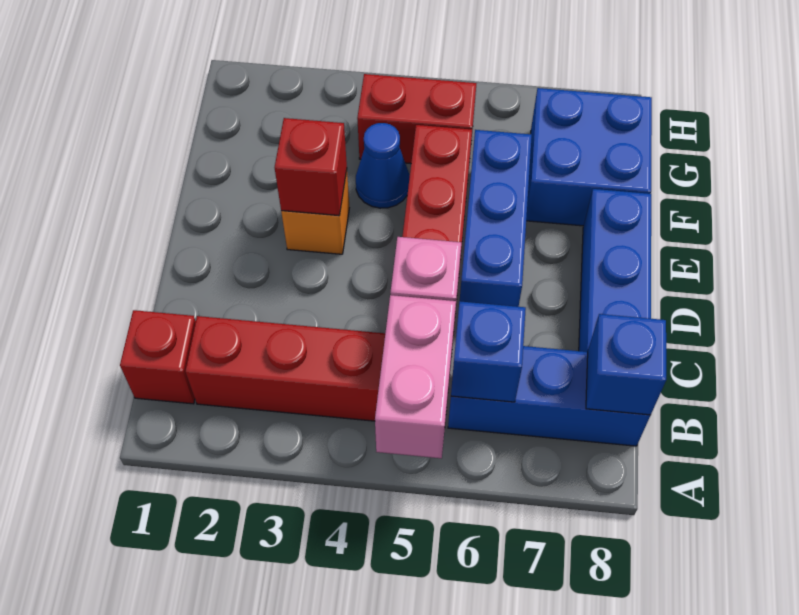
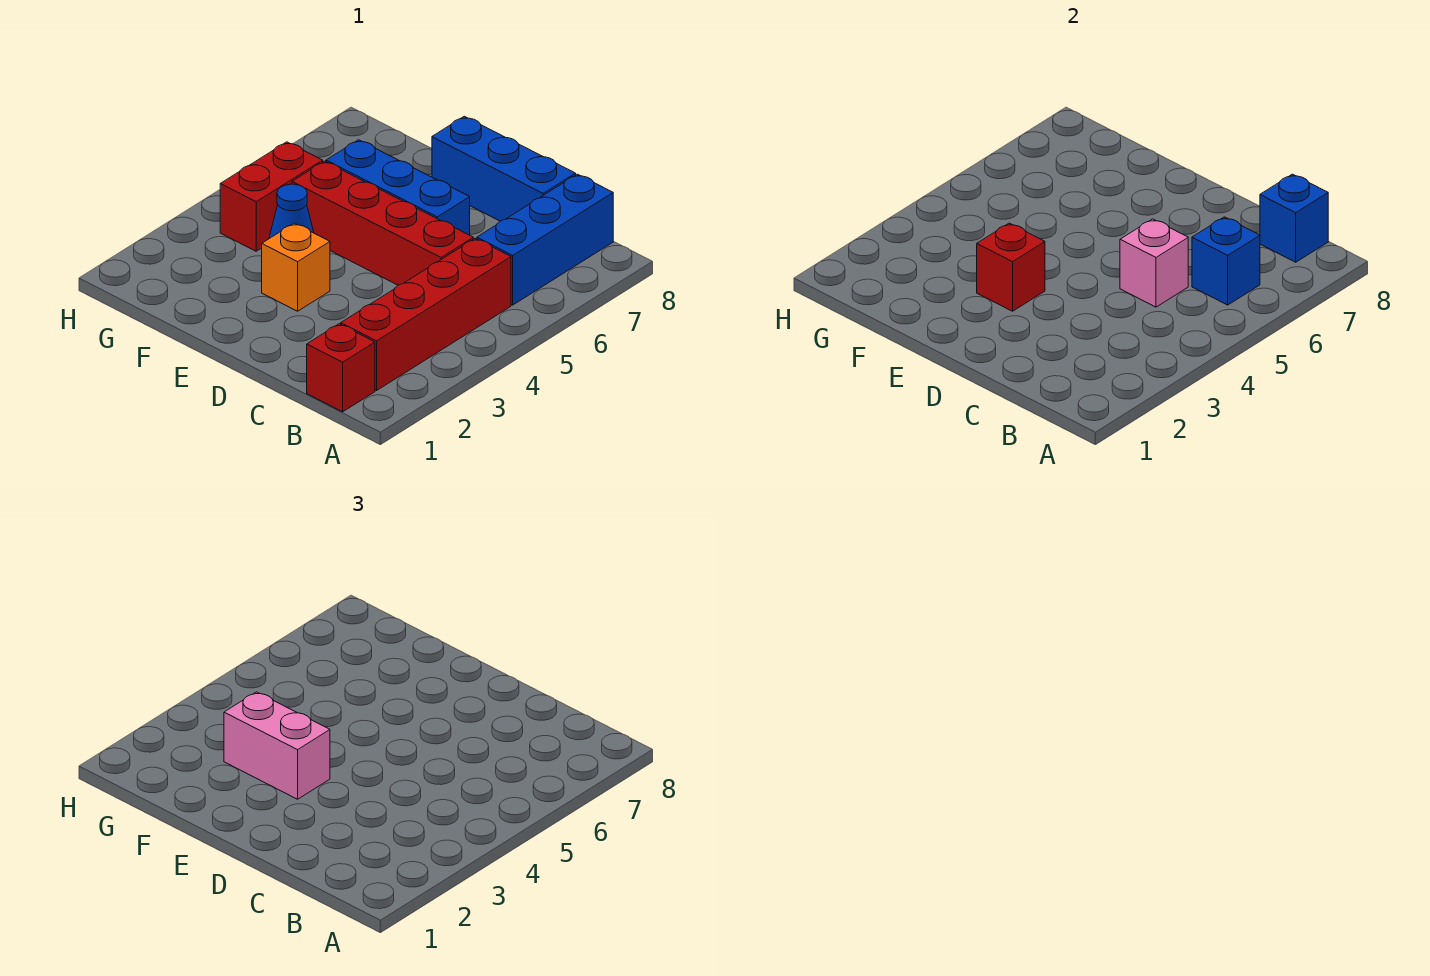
pink brick A5:B5 level 2 -> pink brick E3:F3 level 3
blue brick F7:G8 level 1 -> none

